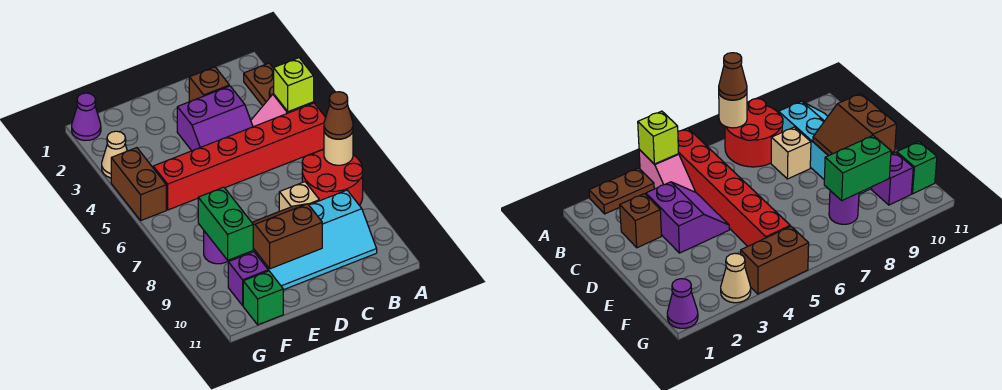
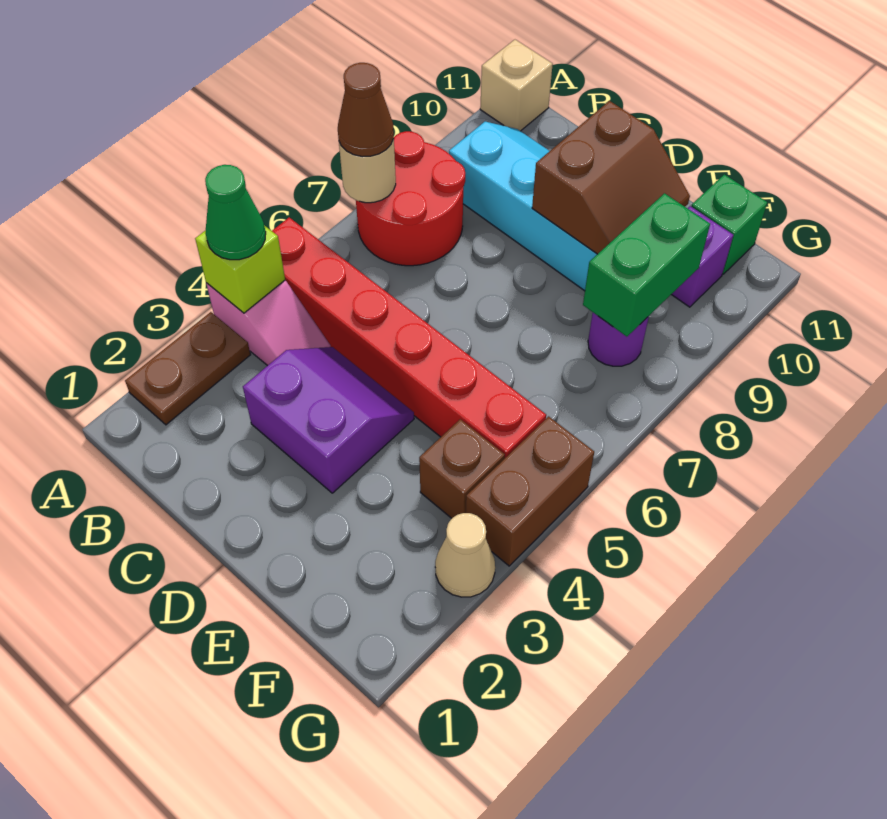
none -> green cone A4 level 3
brown brick C2 level 1 -> brown brick F4 level 1
tan brick C8 level 1 -> tan brick A11 level 1
brown slope D9:E10 level 2 top 10 -> brown slope D9:E10 level 2 top D
purple cone G1 level 1 -> none

